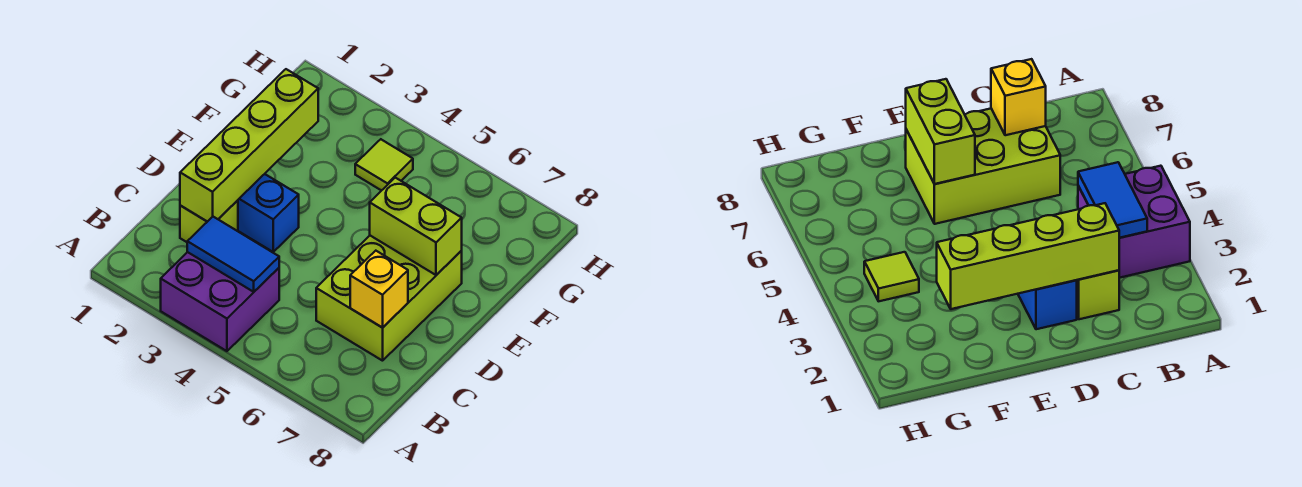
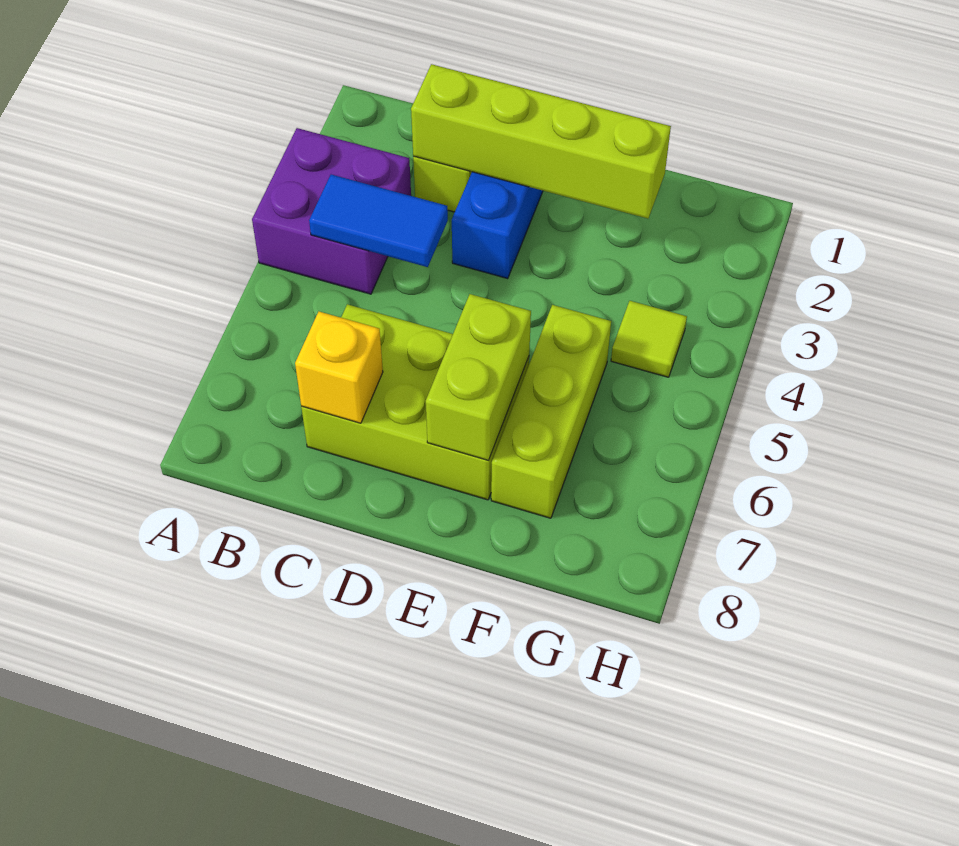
blue tile B3:B4 level 2 -> blue tile B4:C4 level 2
none -> lime brick F5:F7 level 1

